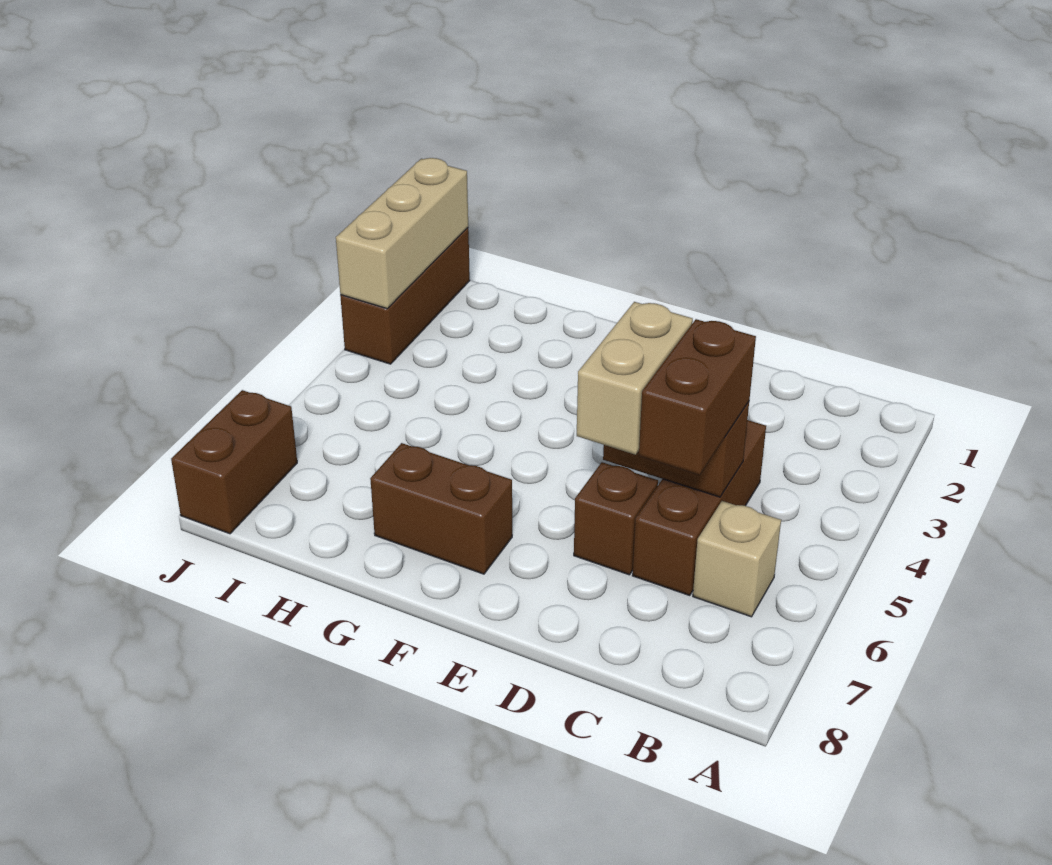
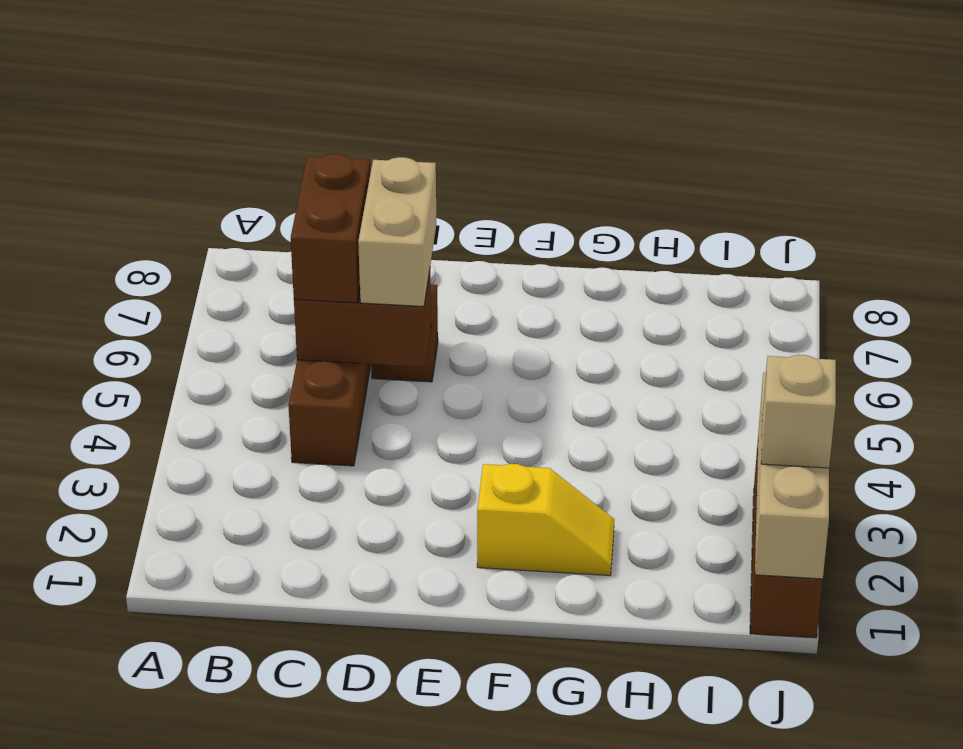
tan brick B6 level 1 -> tan brick J2 level 3
none -> yellow slope F2:G2 level 1 top F
brown brick F7:G7 level 1 -> none
brown brick J7:J8 level 1 -> none

